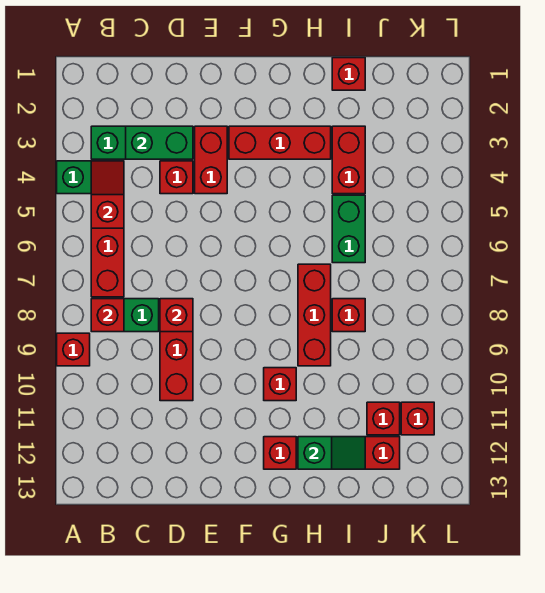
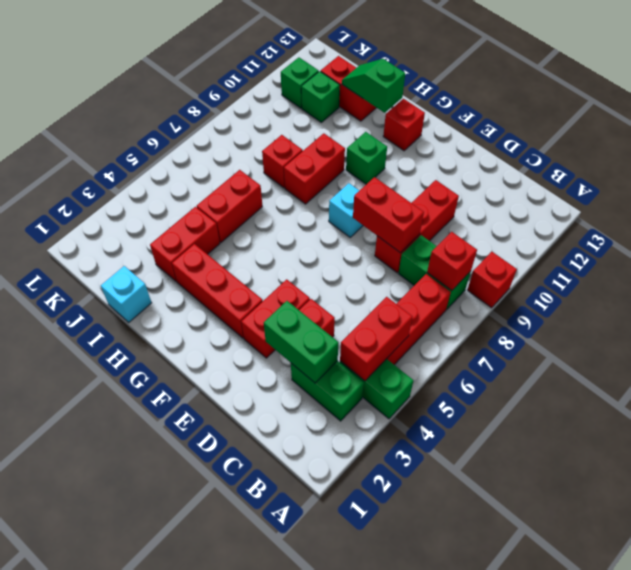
red slope B4:B5 level 2 top 5 -> red brick B4:B5 level 2
red brick D8 level 2 -> red brick D8:E8 level 2
none -> cyan brick F8 level 1
red brick G10 level 1 -> green brick G10 level 1
red brick H7:H9 level 1 -> red brick H8:H9 level 1
red brick I1 level 1 -> cyan brick I1 level 1
green brick I5:I6 level 1 -> red brick I5:I6 level 1
red brick J11 level 1 -> green brick J11 level 1
red brick K11 level 1 -> green brick K11 level 1

